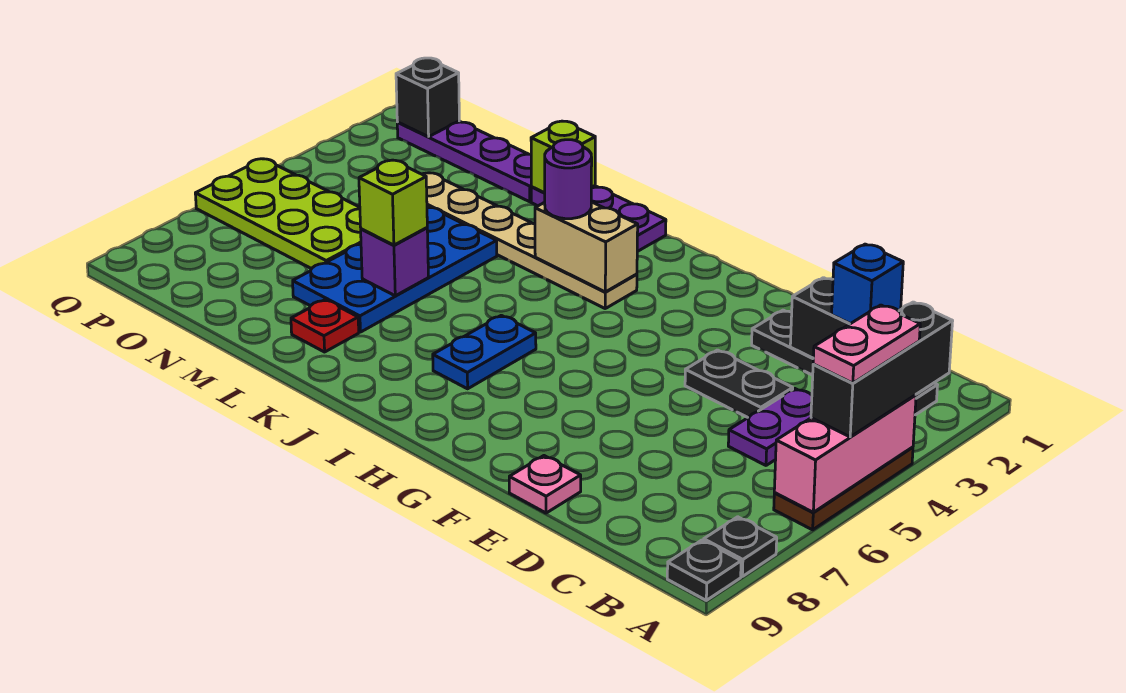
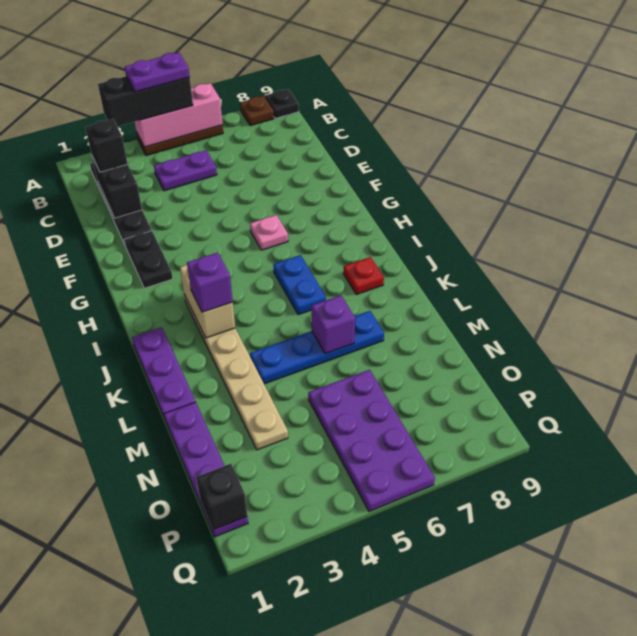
pink plate A4:A5 level 4 -> purple plate A4:A5 level 4
black plate A8 level 1 -> brown plate A8 level 1
blue brick C2 level 3 -> black brick C2 level 3
black plate D4:E4 level 1 -> black plate F2:G2 level 1
pink plate E9 level 1 -> pink plate G6 level 1
blue plate I6:I7 level 1 -> blue plate I6:J6 level 1
purple round brick J3 level 3 -> purple brick J3 level 3
lime brick L1 level 2 -> none
blue plate L4:M7 level 1 -> blue plate L4:L7 level 1
lime brick L6 level 3 -> none
red plate L8 level 1 -> red plate J8 level 1
lime plate N5:Q6 level 1 -> purple plate N5:Q6 level 1

